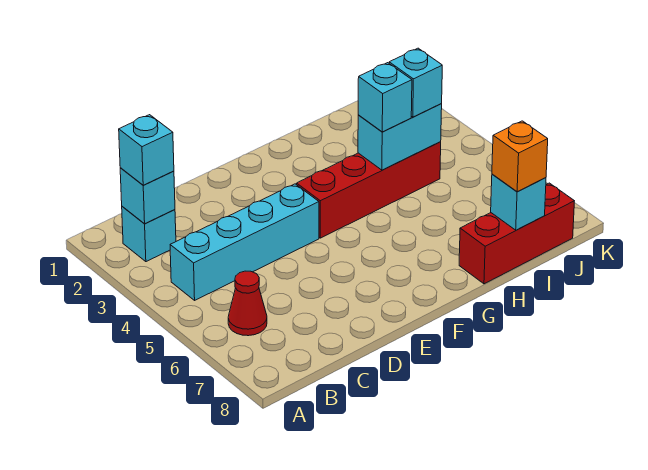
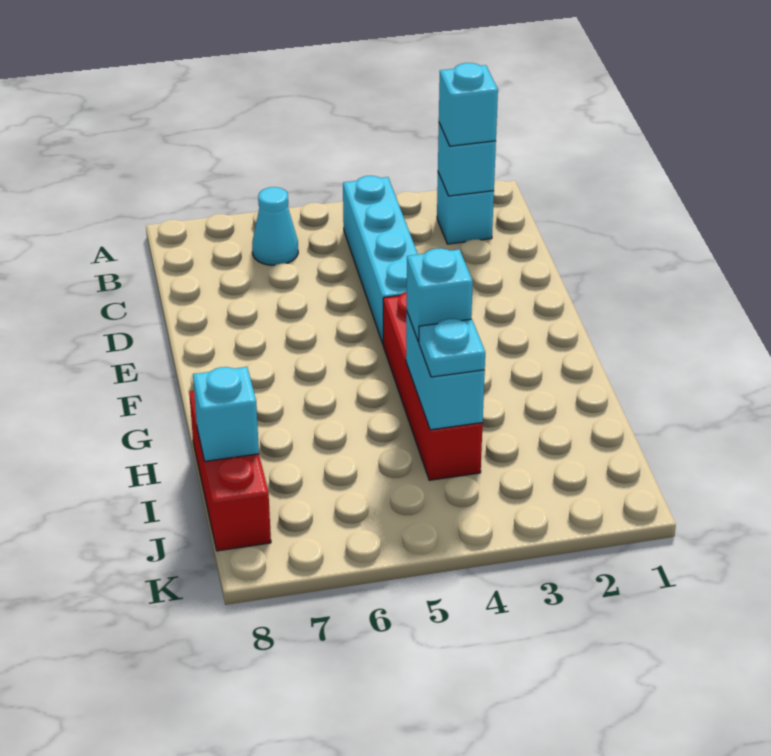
red cone B6 level 1 -> cyan cone B6 level 1
cyan brick I4 level 3 -> cyan plate I4 level 3
orange brick I8 level 3 -> none

